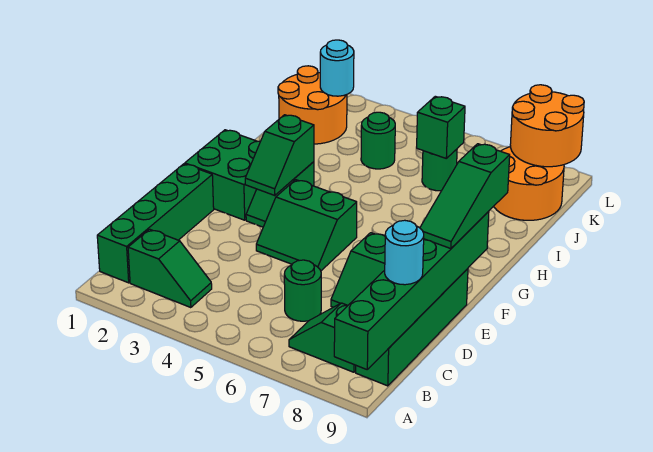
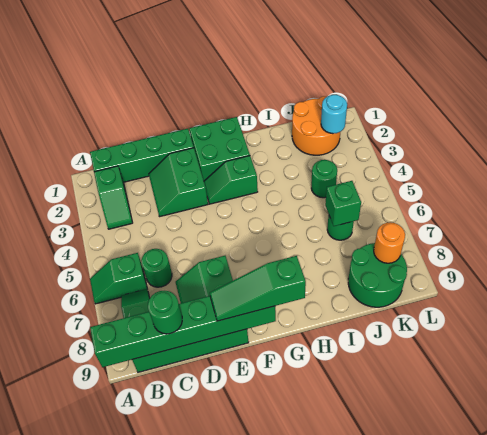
cyan round brick C9 level 3 -> green round brick C9 level 3
green slope E4:F5 level 1 top F -> green slope D2:E3 level 1 top E
green slope F3:G3 level 2 top G -> green slope A6:B6 level 1 top B
orange round brick J8:K9 level 1 -> green round brick J8:K9 level 1
orange round brick K8:L9 level 2 -> orange round brick K8 level 2

